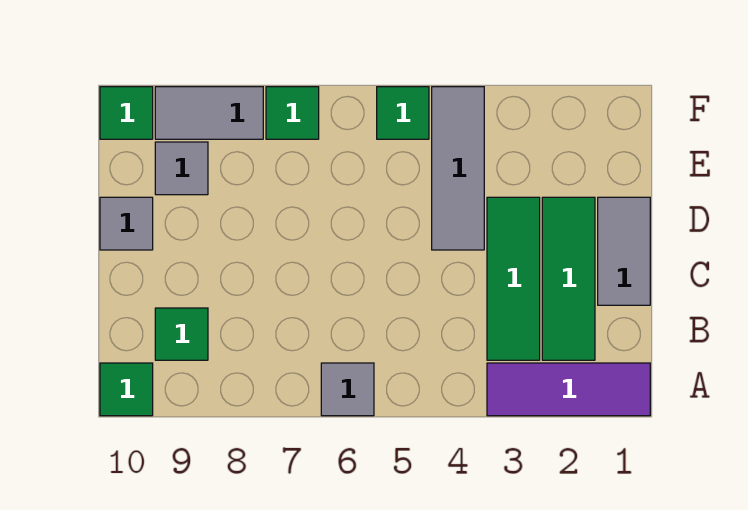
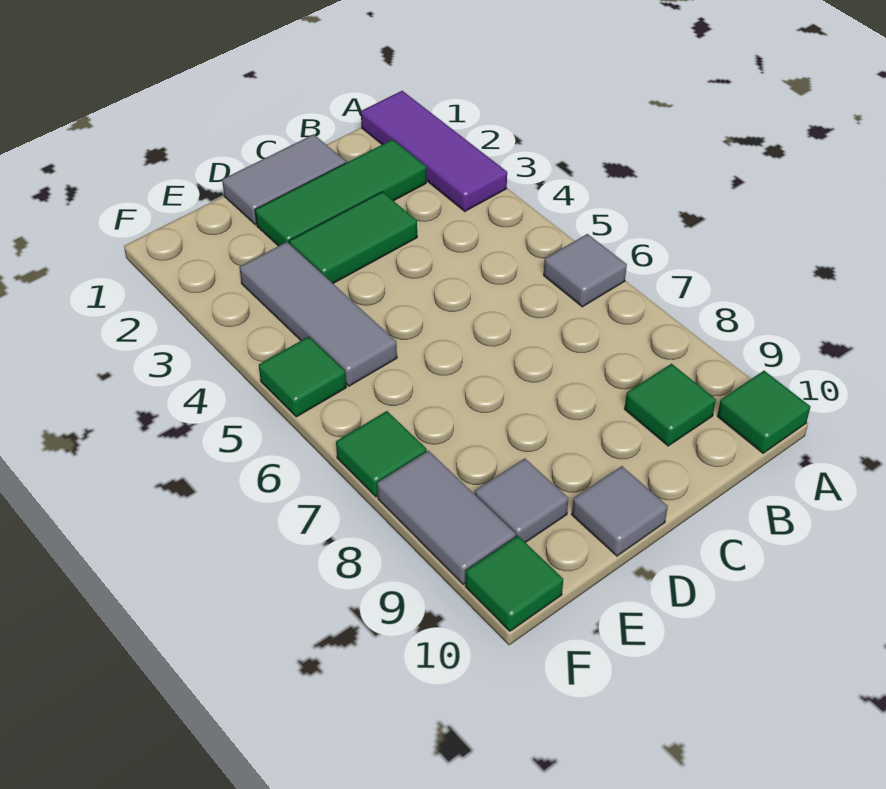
green tile B3:D3 level 1 -> green tile C3:D3 level 1
grey tile D4:F4 level 1 -> grey tile E3:E5 level 1

